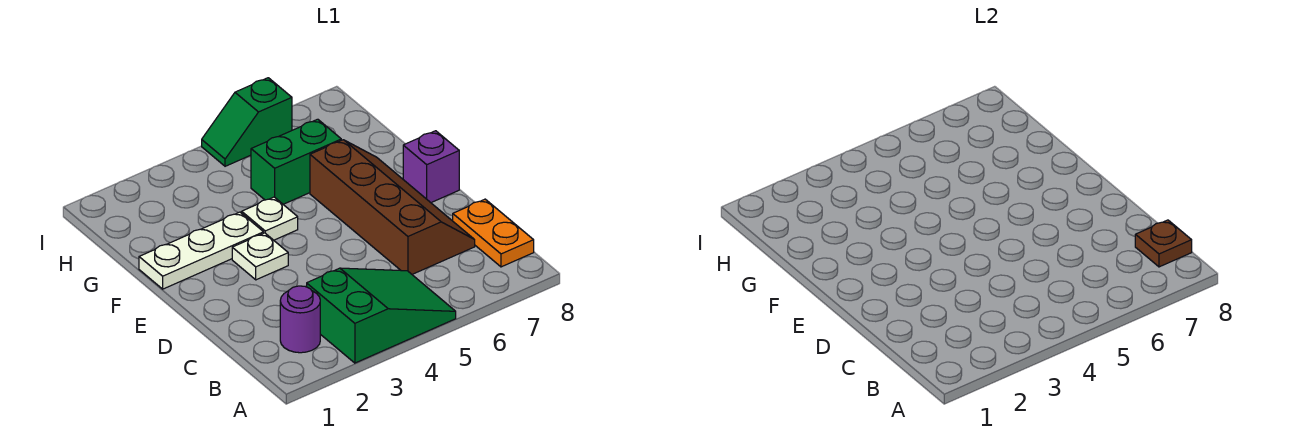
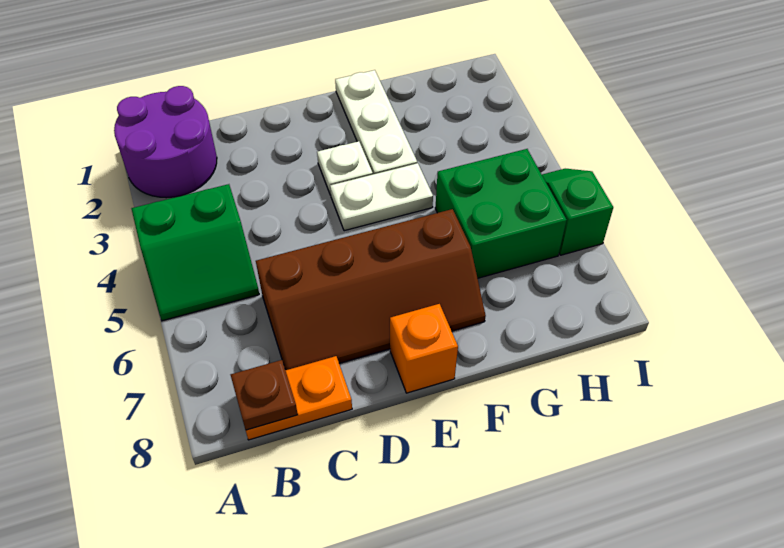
green slope A3:B5 level 1 top 3 -> green slope A4:B5 level 1 top 4
purple round brick B2 level 1 -> purple round brick A1:B2 level 1
purple brick E8 level 1 -> orange brick E8 level 1
white plate F4 level 1 -> white plate E4:F4 level 1
green brick G5:G6 level 1 -> green brick G5:H6 level 1

